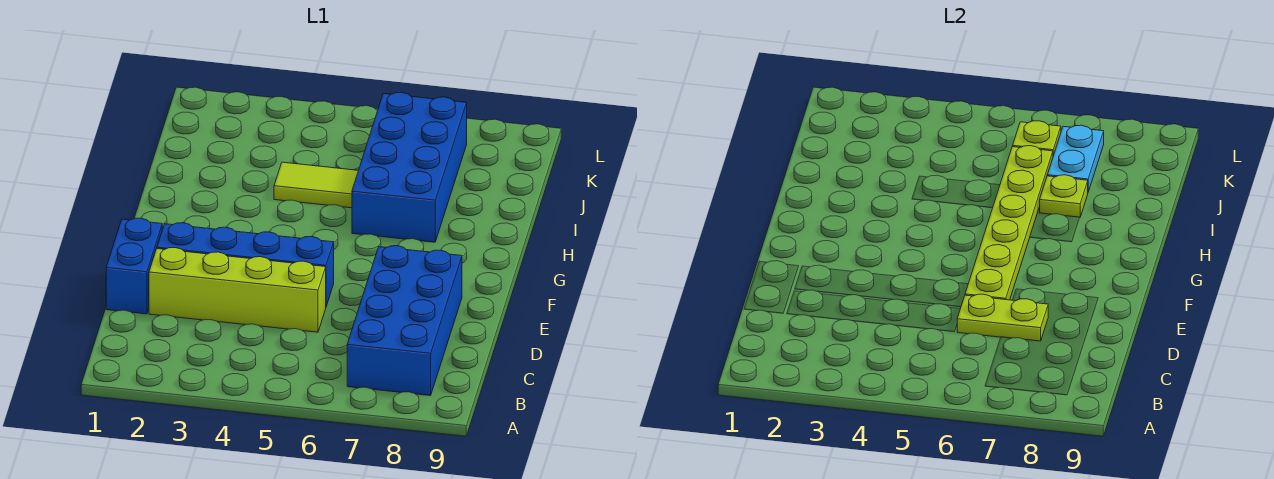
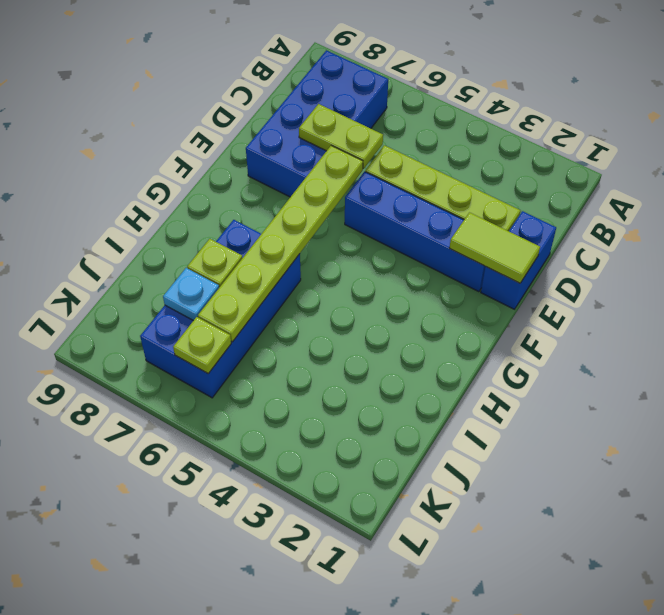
lime tile I4:I5 level 1 -> lime tile E1:E2 level 2
cyan plate J7:K7 level 2 -> cyan plate J7 level 2

